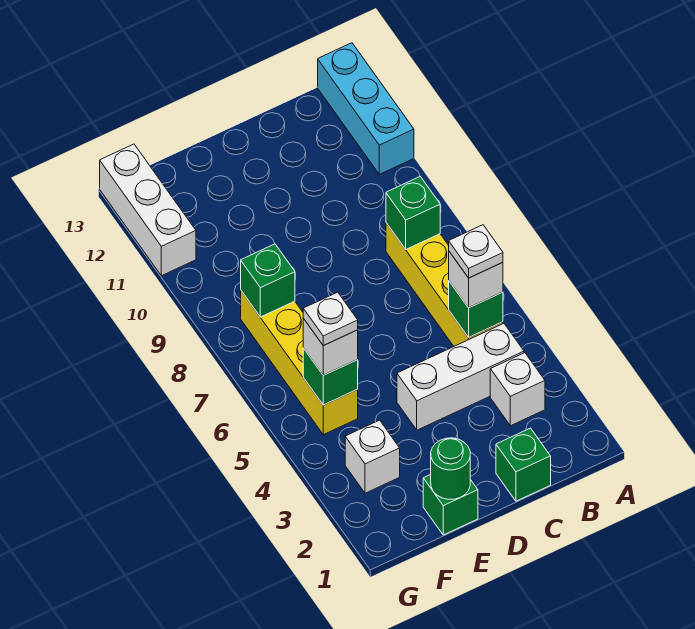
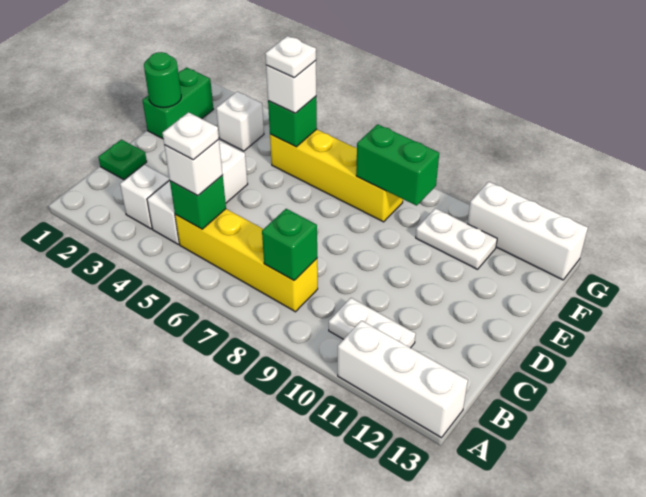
cyan brick A11:A13 level 1 -> white brick A11:A13 level 1
none -> white plate B10:B11 level 1
green brick C1 level 1 -> green plate C1 level 1
green brick E1 level 1 -> green brick E1:F1 level 1
green brick F8 level 2 -> green brick F8:F9 level 2
none -> white plate F10:F11 level 1

